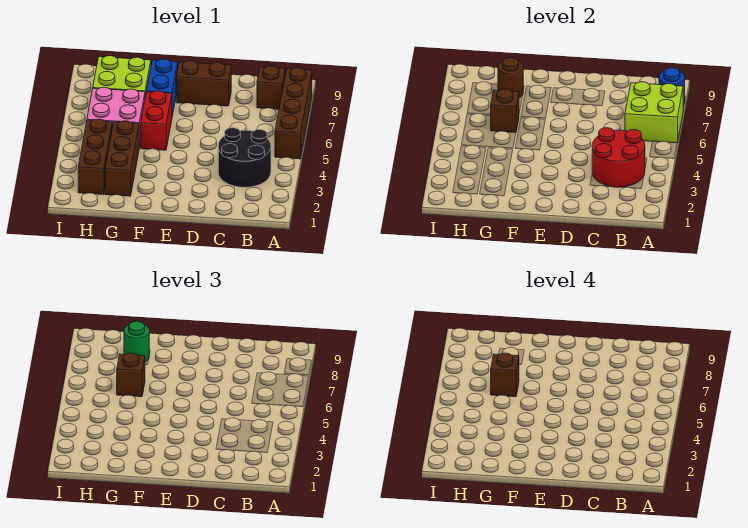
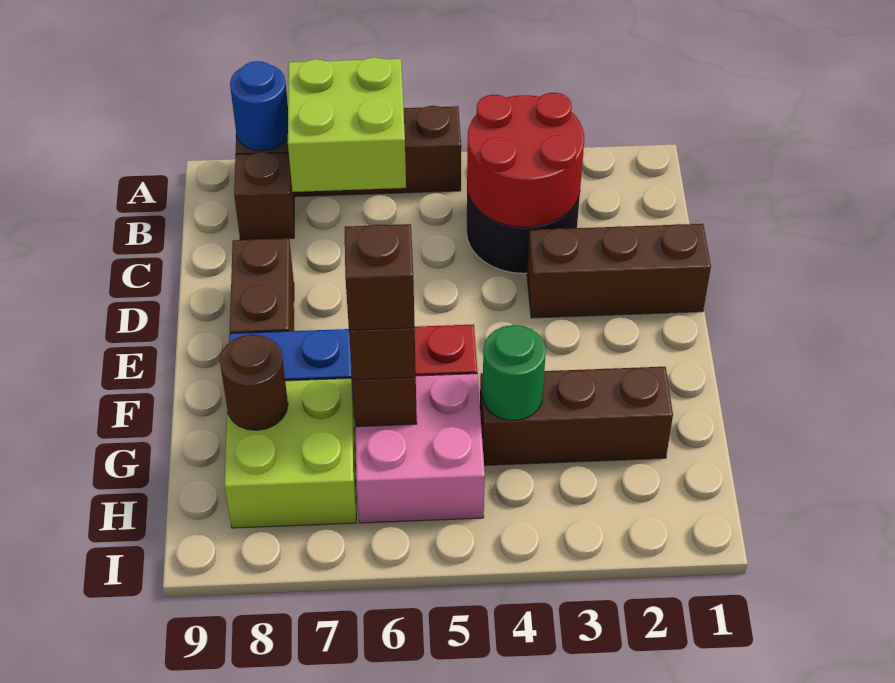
green round brick G8 level 3 -> green round brick G4 level 2
brown brick H2:H4 level 1 -> brown brick D1:D3 level 1

